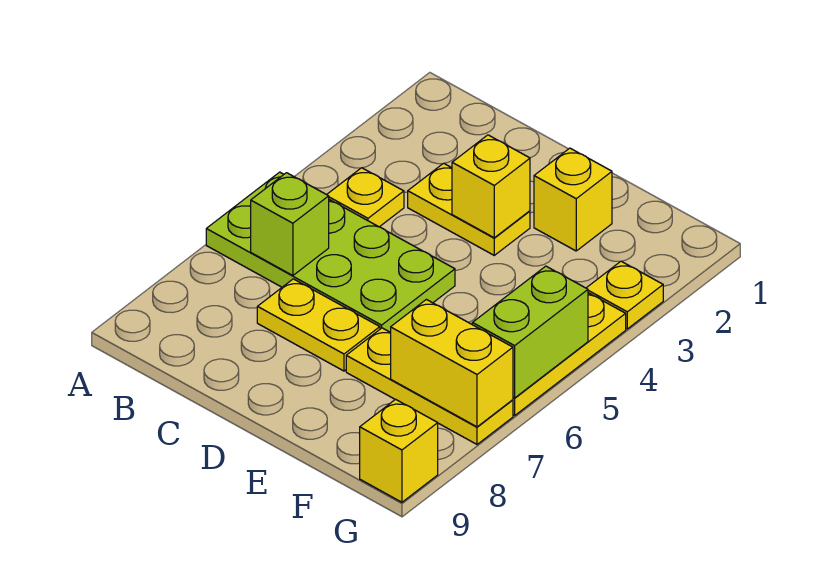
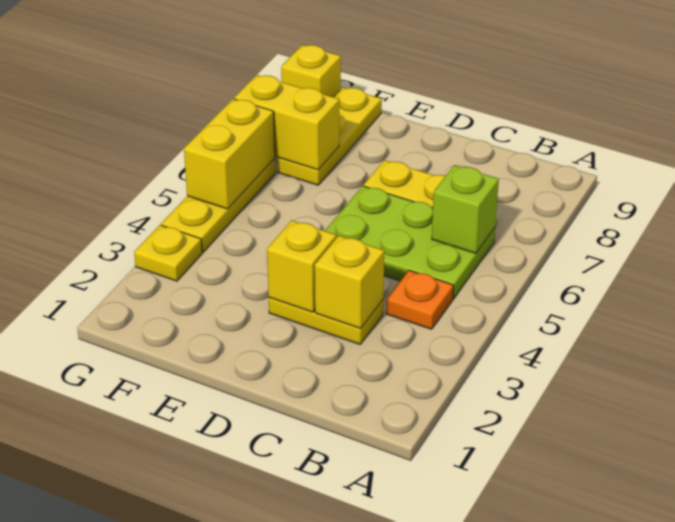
lime plate A5:D6 level 1 -> lime plate B5:D6 level 1
yellow plate B4 level 1 -> orange plate B4 level 1
yellow brick E2 level 1 -> yellow brick C3 level 2
yellow plate E7:G7 level 1 -> yellow plate F7:F9 level 1
lime brick G5:G6 level 2 -> yellow brick G5:G6 level 2

